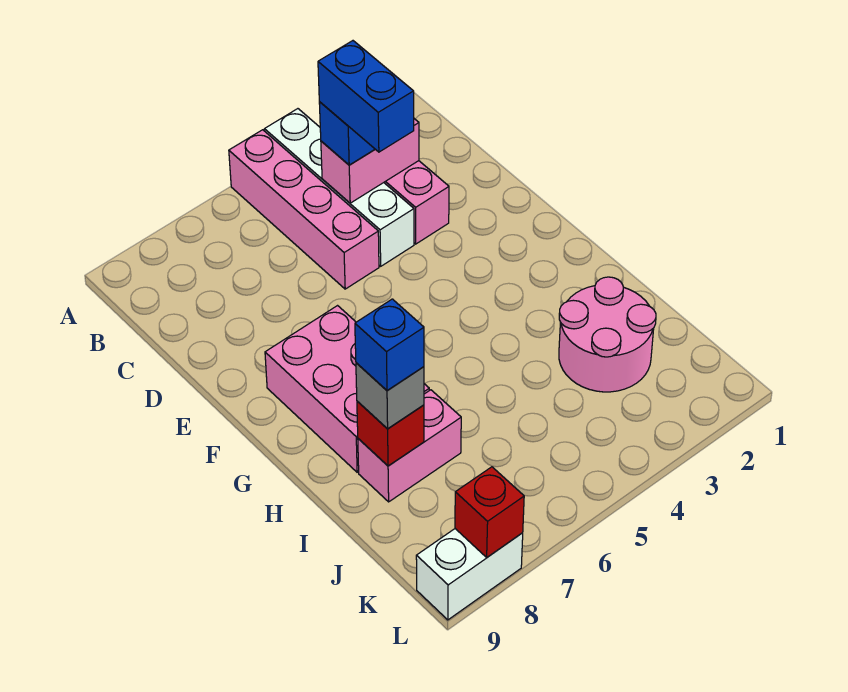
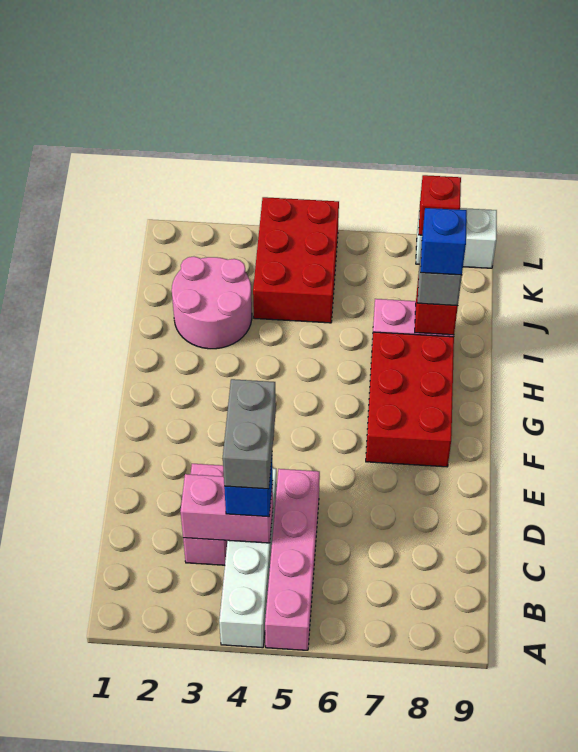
blue brick C4:D4 level 4 -> grey brick C4:D4 level 4
pink brick F7:H8 level 1 -> red brick F7:H8 level 1
none -> red brick J4:L5 level 1

